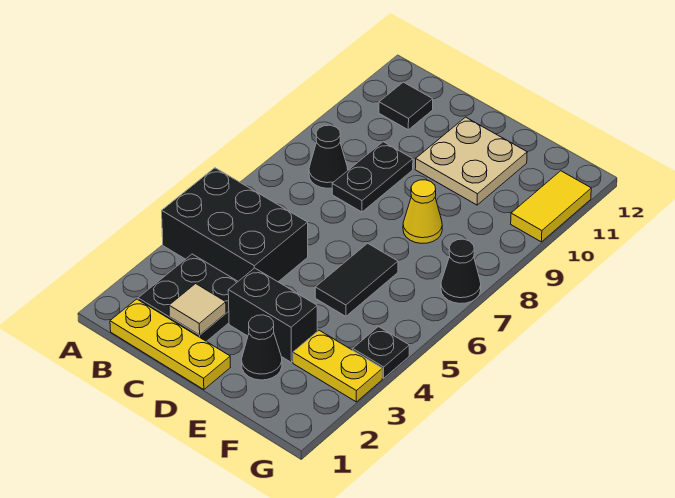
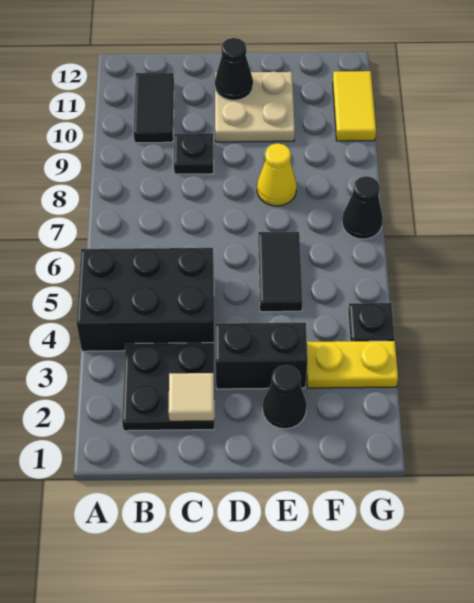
yellow plate B1:D1 level 1 -> none
black cone B8 level 1 -> black cone D11 level 2
black tile B11 level 1 -> black tile B10:B11 level 1
black plate C8:C9 level 1 -> black plate C9 level 1

